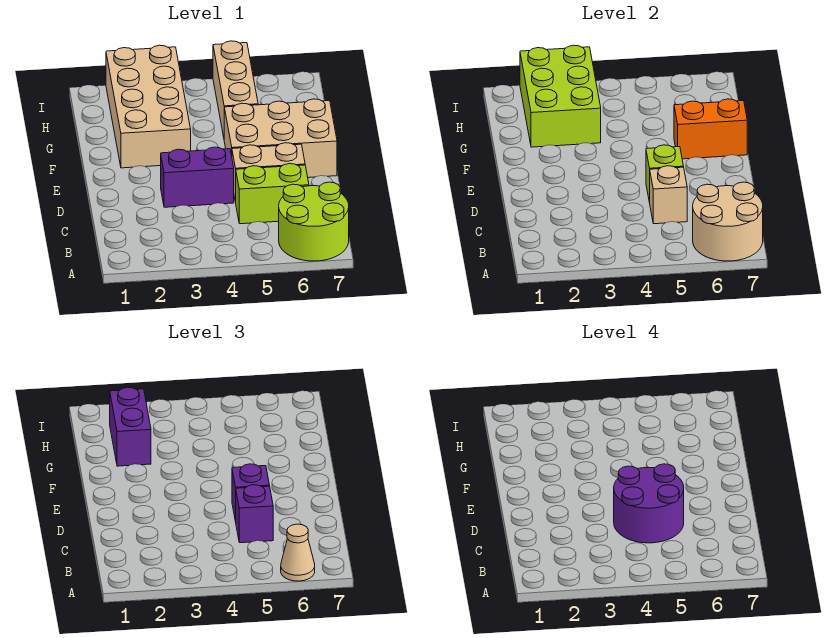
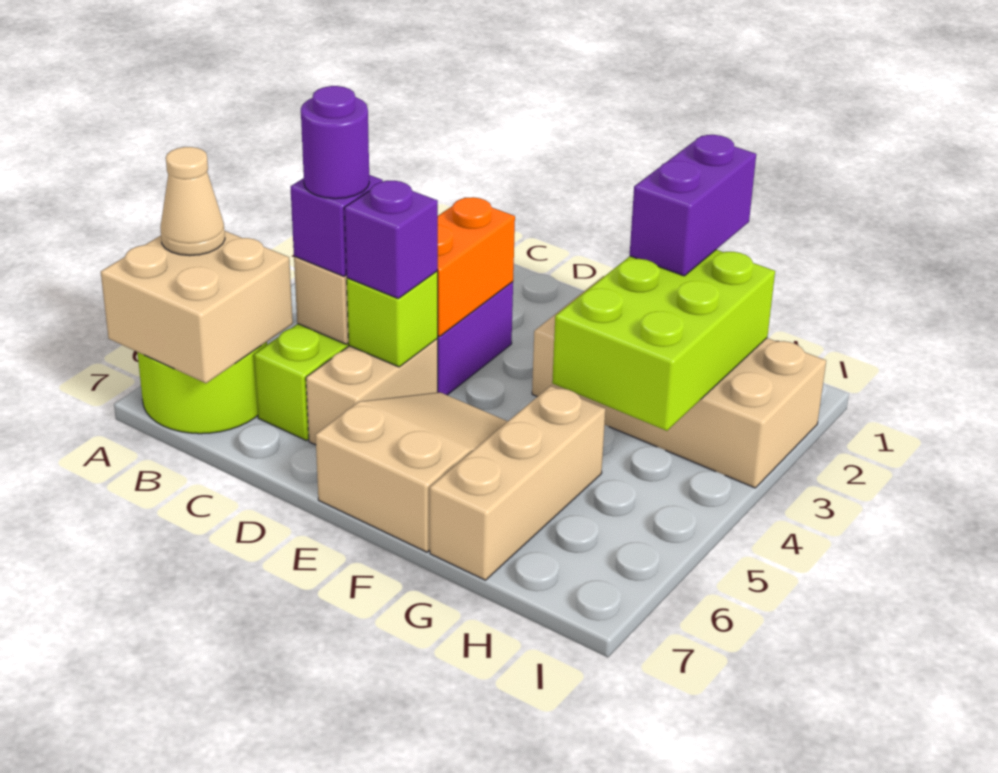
tan round brick A6:B7 level 2 -> tan brick A6:B7 level 2
purple round brick C4:D5 level 4 -> purple round brick C5 level 4
tan brick E5:F7 level 1 -> tan slope E5:F7 level 1 top 7
orange brick F6:F7 level 2 -> orange brick D3:D4 level 2
lime brick G2:I3 level 2 -> lime brick G2:H4 level 2
purple brick G2:H2 level 3 -> purple brick G1:G2 level 3
tan brick G5:I5 level 1 -> tan brick G5:G7 level 1

